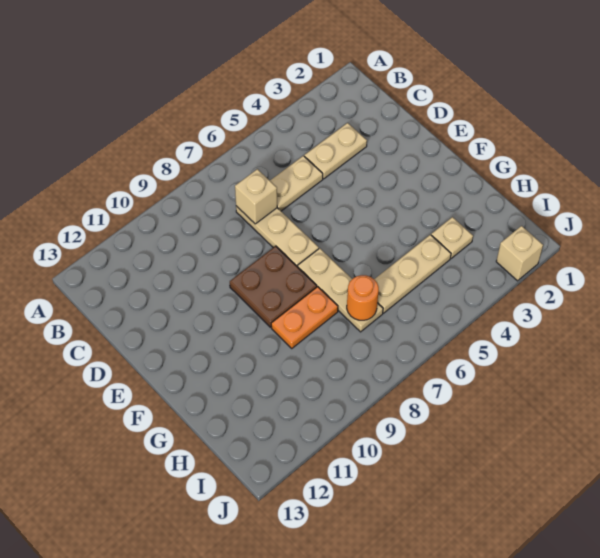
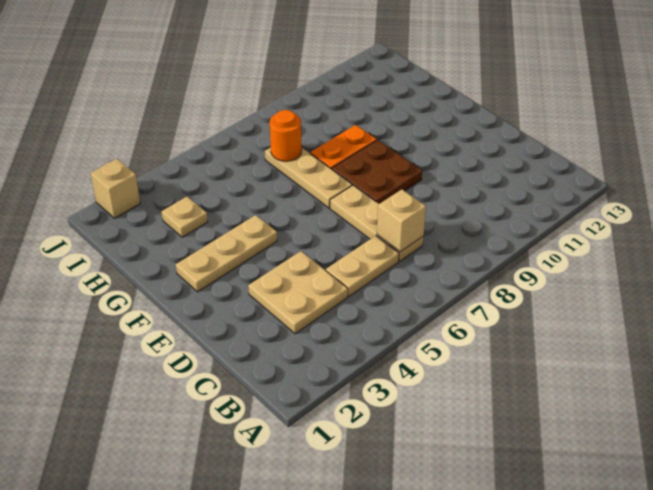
tan plate C3:C4 level 1 -> tan plate C3:D4 level 1
tan plate H4:H6 level 1 -> tan plate F2:F4 level 1

